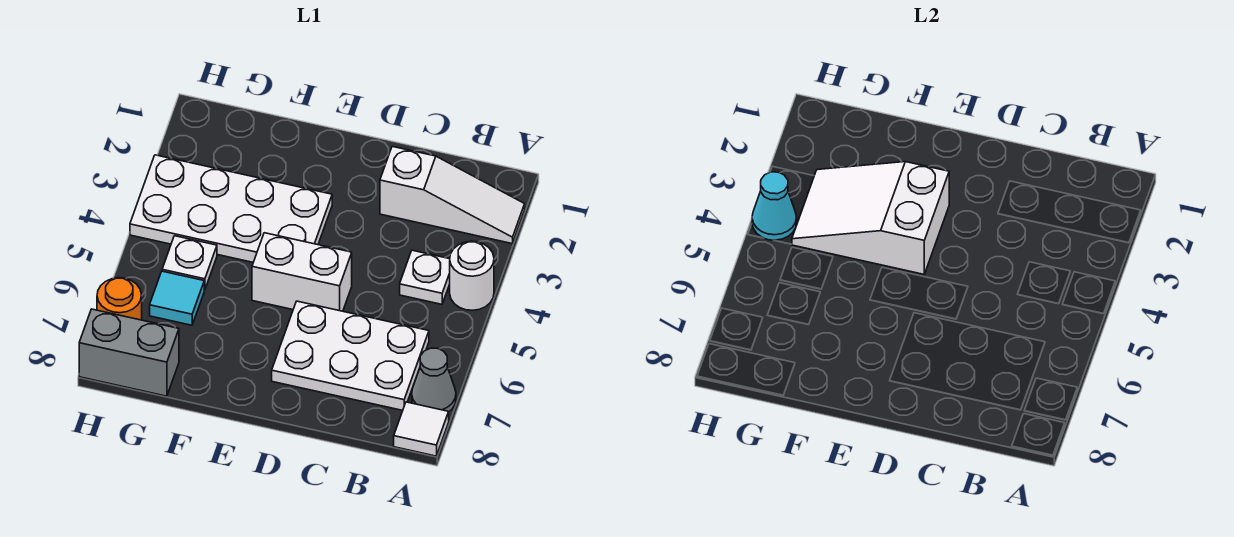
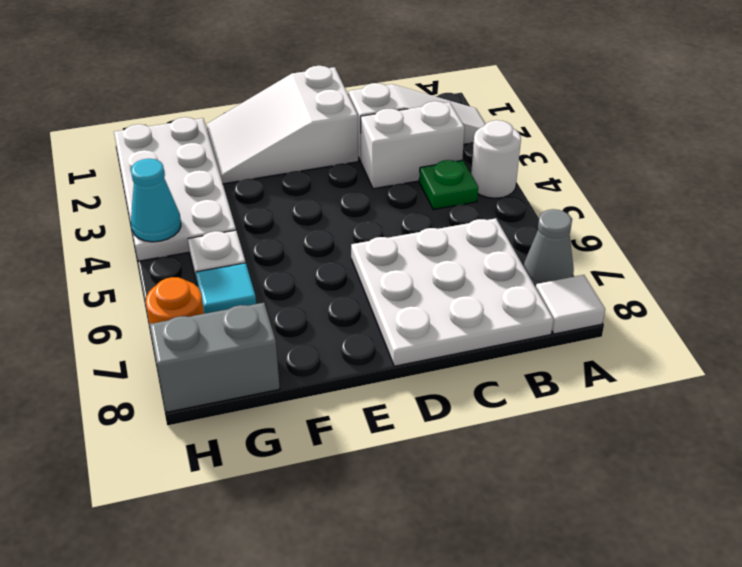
white plate B4 level 1 -> green plate B4 level 1
white plate B6:D7 level 1 -> white plate B6:D8 level 1
white brick D5:E5 level 1 -> white brick B3:C3 level 1
white plate E3:H4 level 1 -> white plate G1:H4 level 1
white slope E3:G4 level 2 top E -> white slope D1:F2 level 1 top D

